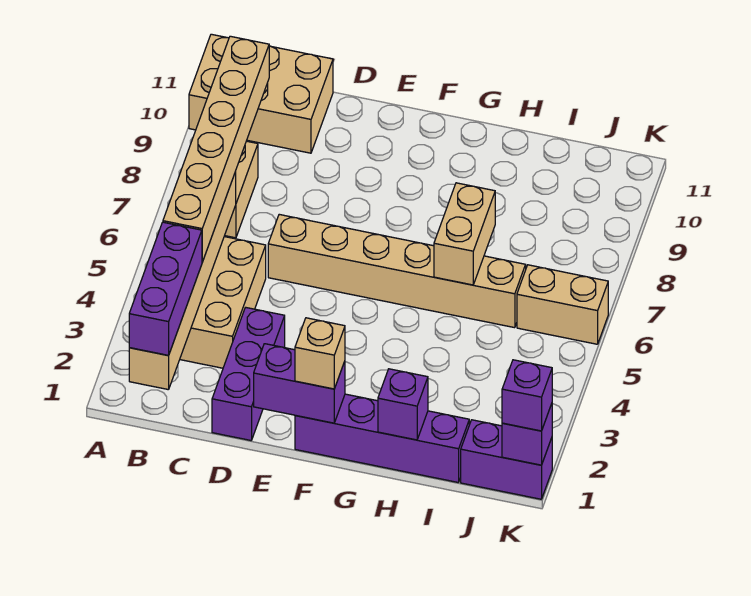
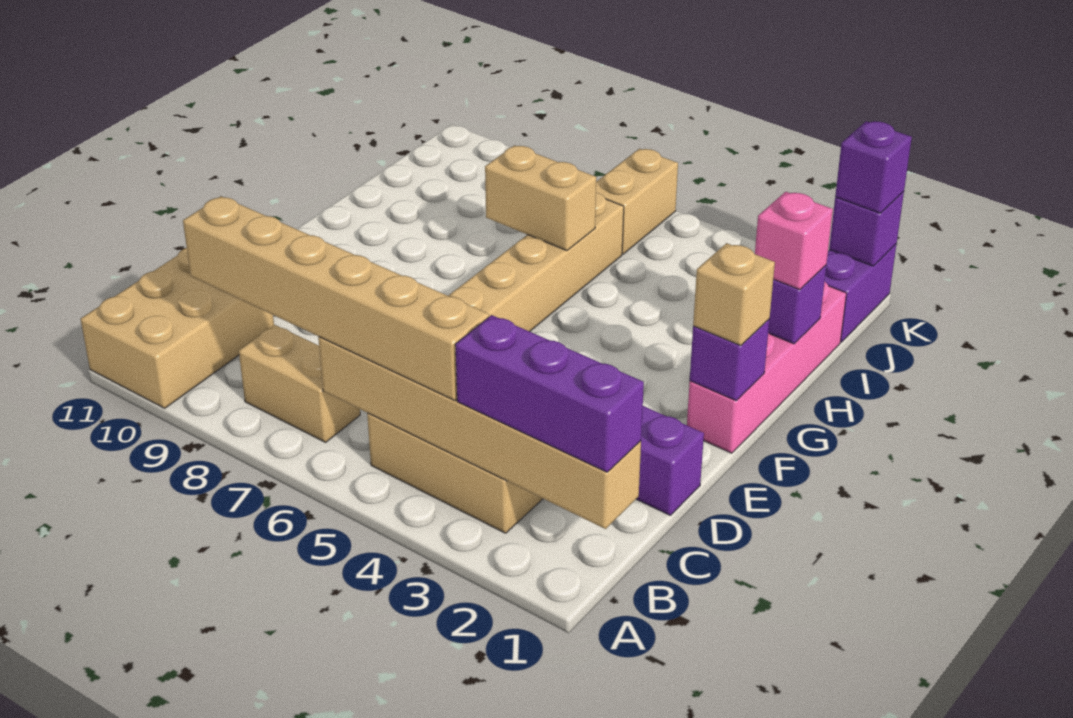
purple brick E1:F1 level 2 -> purple brick F1 level 2
purple brick F1:I1 level 1 -> pink brick F1:I1 level 1
none -> pink brick H1 level 3

